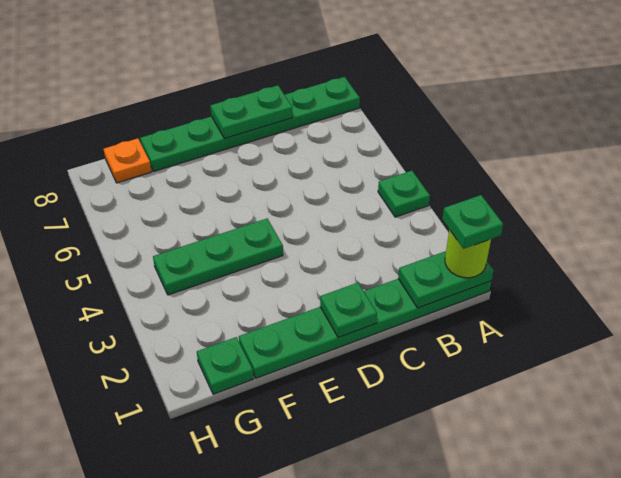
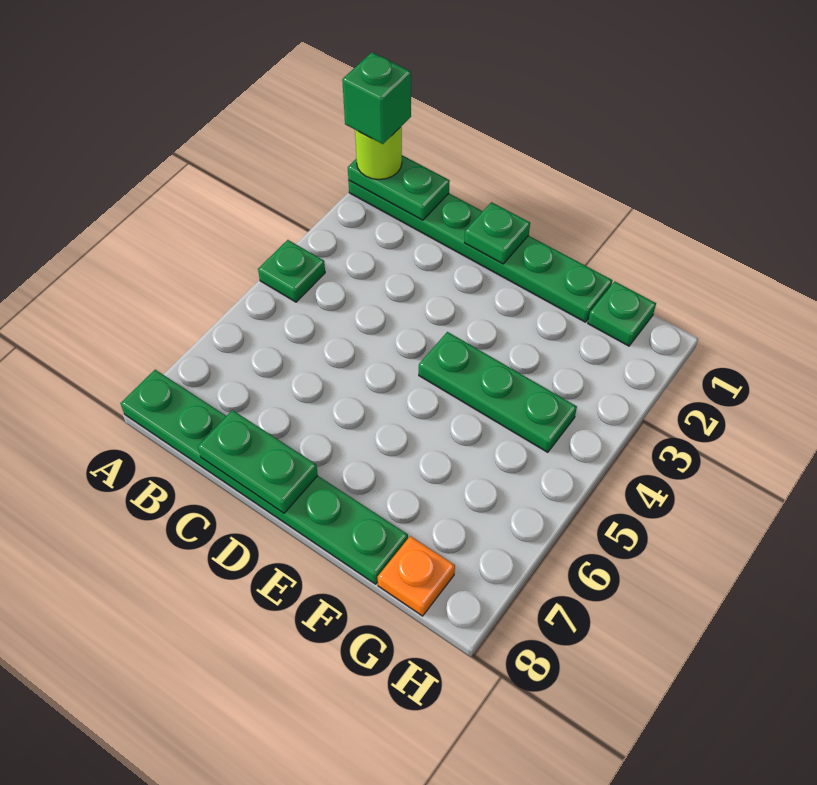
green plate A1 level 4 -> green brick A1 level 4

